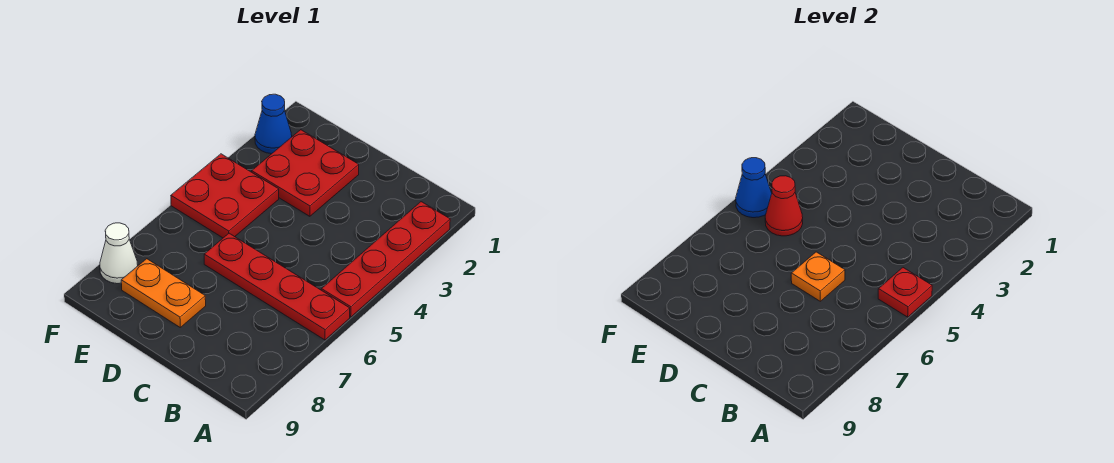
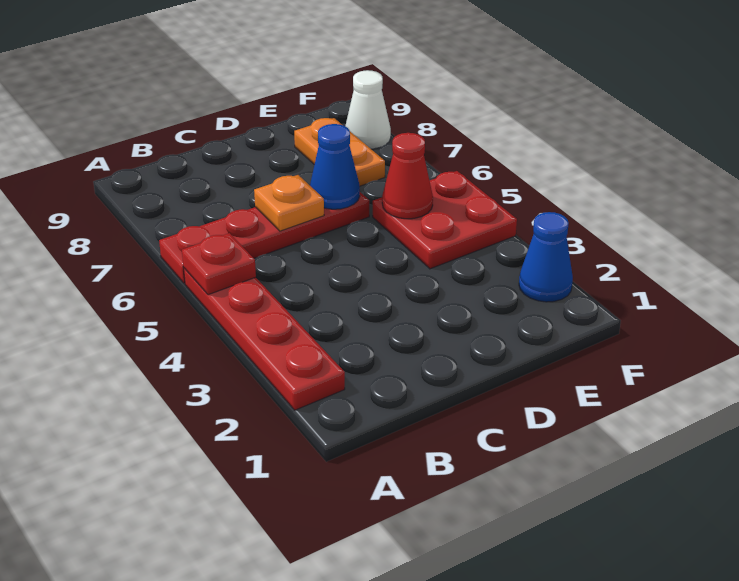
red plate D2:E3 level 1 -> none
orange plate D8:E8 level 1 -> orange plate E7:E8 level 1
blue cone F5 level 2 -> blue cone D6 level 2

